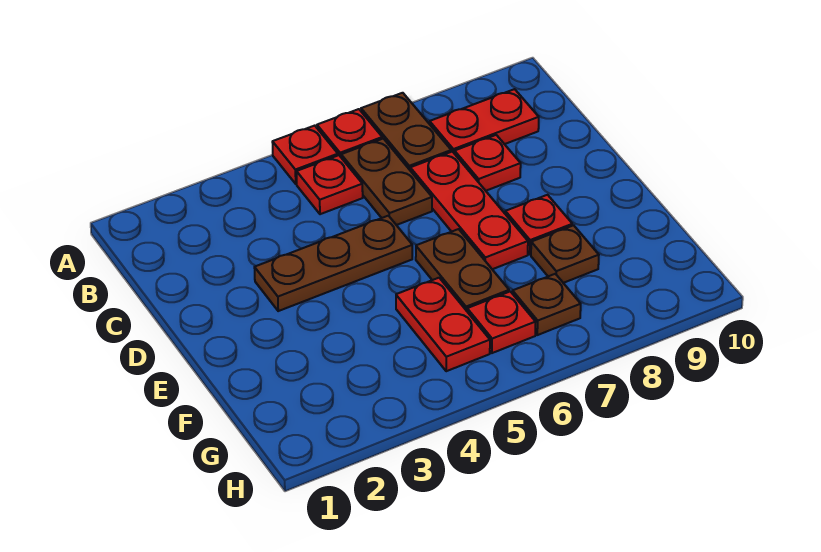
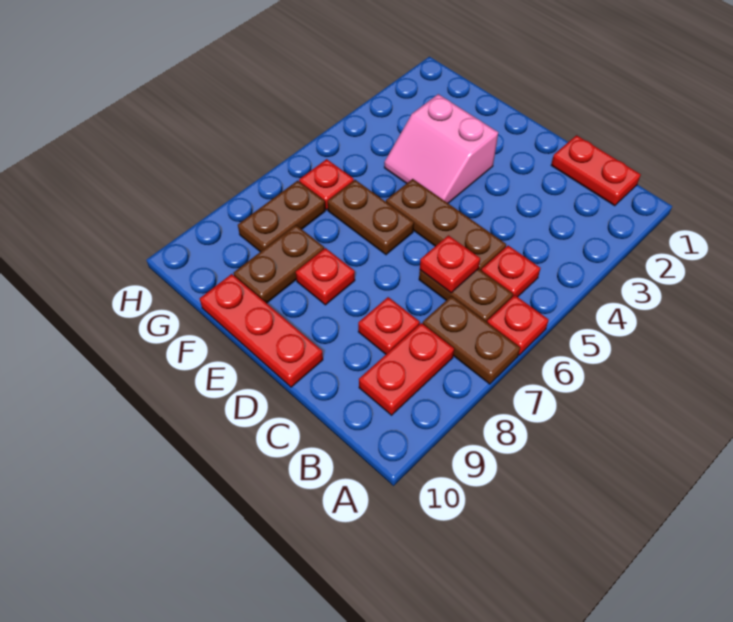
red plate A5 level 1 -> red plate C6 level 2
red plate C7:E7 level 1 -> red plate D10:F10 level 1
brown plate D3:D5 level 1 -> brown plate C5:E5 level 1
none -> pink slope E3:F4 level 1 top 3
red plate F5:G5 level 1 -> red plate B1:C1 level 1
brown plate F8 level 1 -> brown plate F8:F9 level 1
brown plate G7 level 1 -> brown plate G7:G8 level 1

